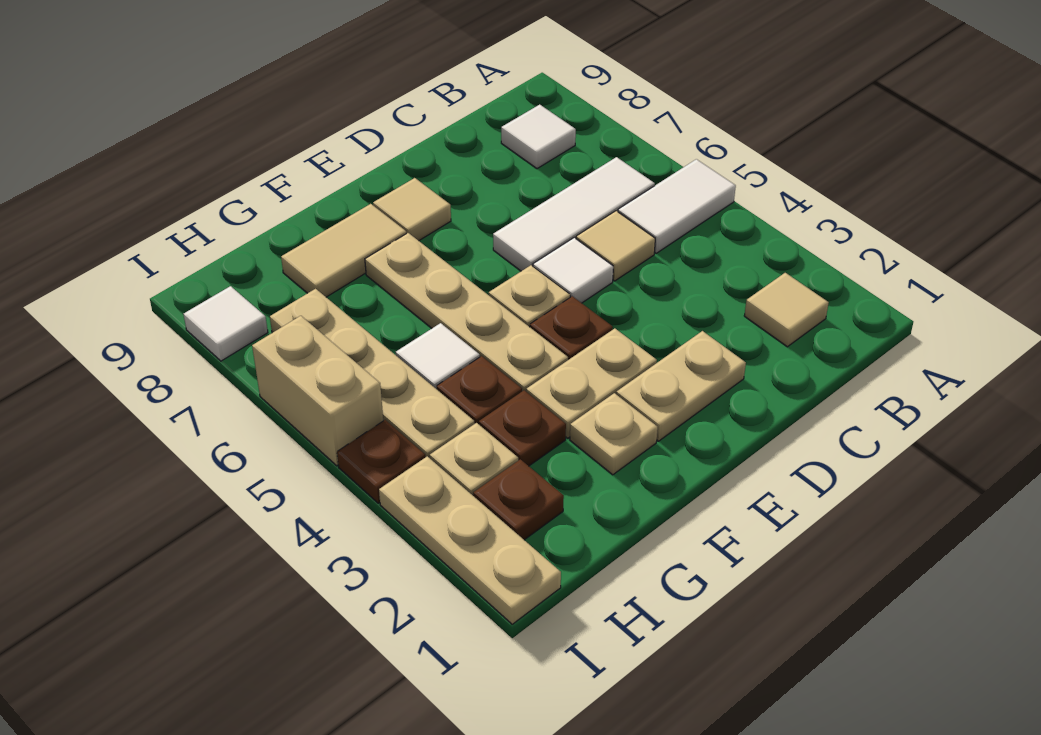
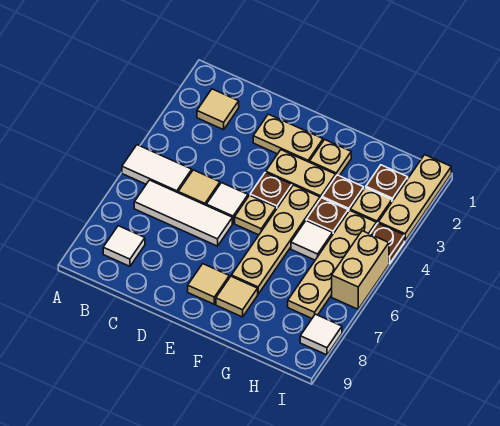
tan tile F8:G8 level 1 -> tan tile F8 level 1

